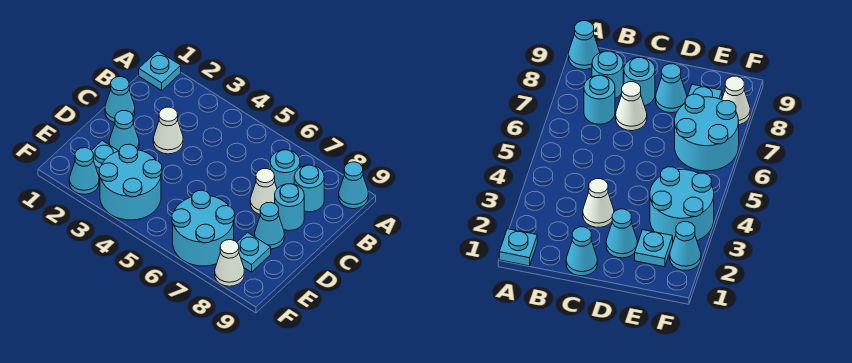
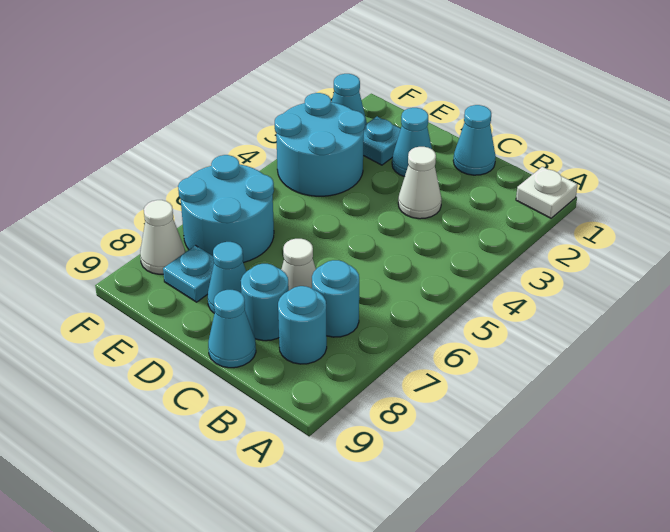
cyan plate A1 level 1 -> white plate A1 level 1
cyan cone A9 level 1 -> cyan cone C9 level 1

